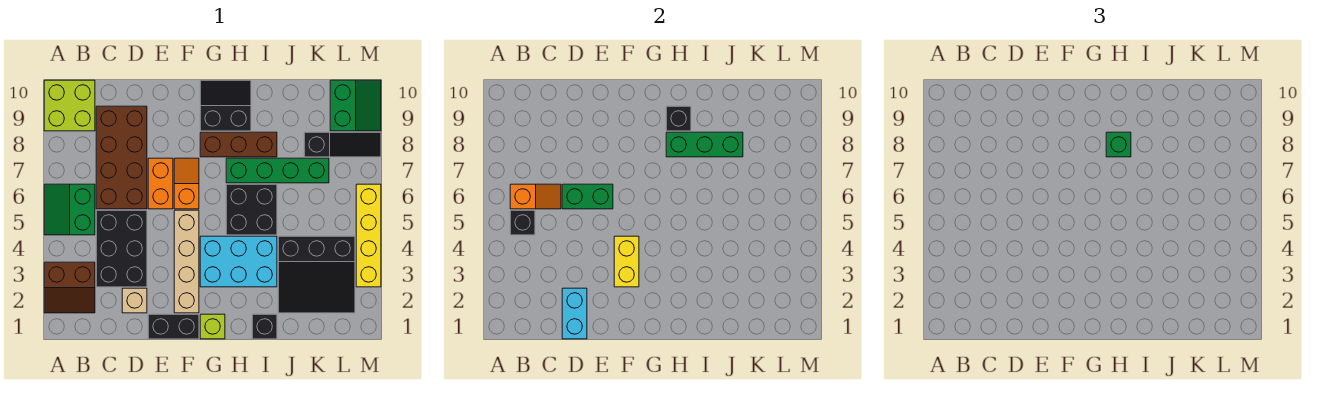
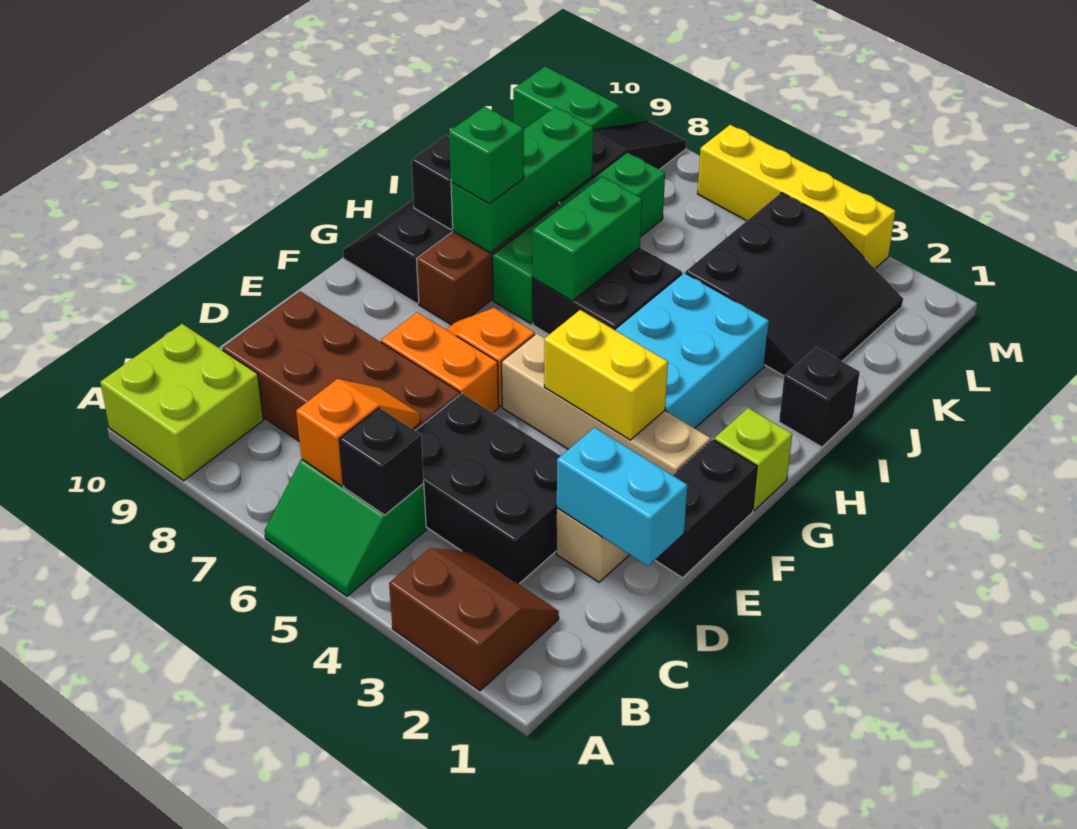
brown slope A2:B3 level 1 top 3 -> brown slope A2:B3 level 1 top A
green brick D6:E6 level 2 -> green brick H6:I6 level 2

